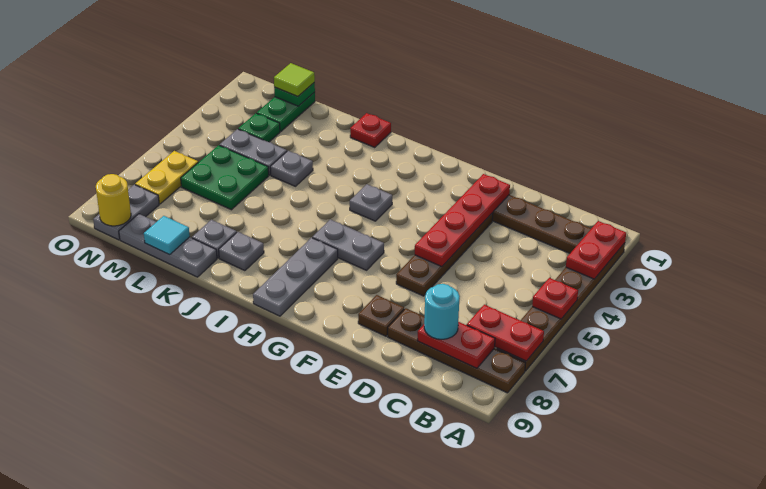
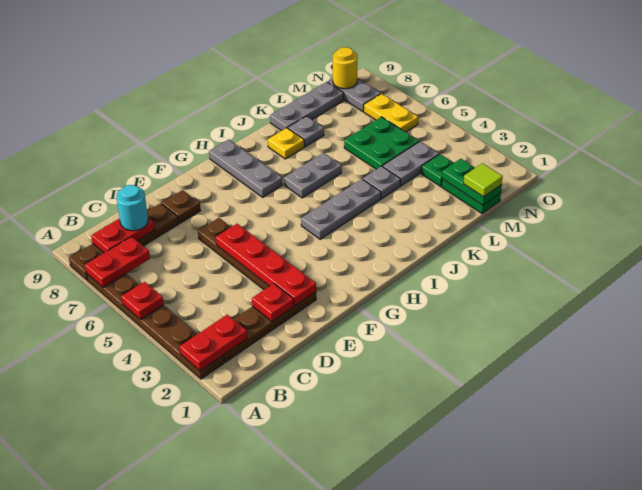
red plate A2:A3 level 2 -> red plate A2:B2 level 2
grey plate G6:H6 level 1 -> grey plate I6:J6 level 1
grey plate H4 level 1 -> grey plate H4:J4 level 1
red plate J1 level 1 -> red plate D2 level 2
grey plate J8 level 1 -> yellow plate J8 level 1
cyan tile L9 level 2 -> none
green plate M1 level 2 -> green plate M1:M2 level 2

